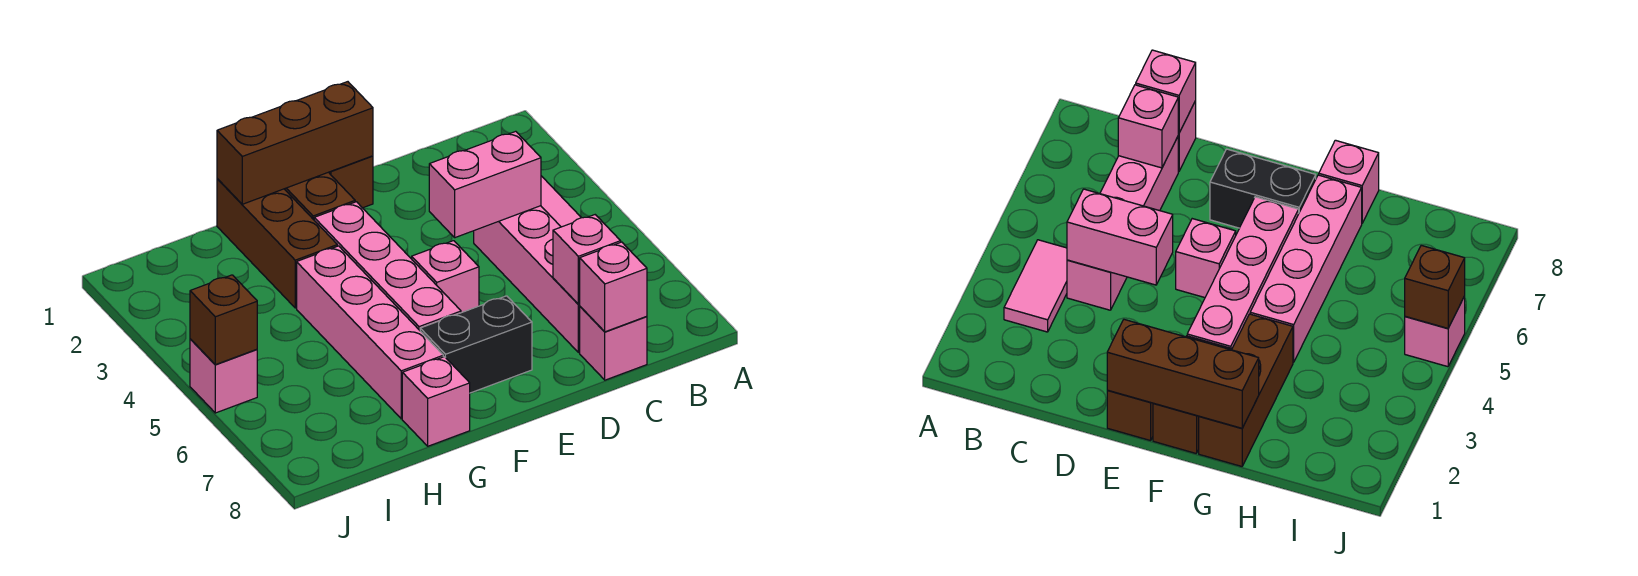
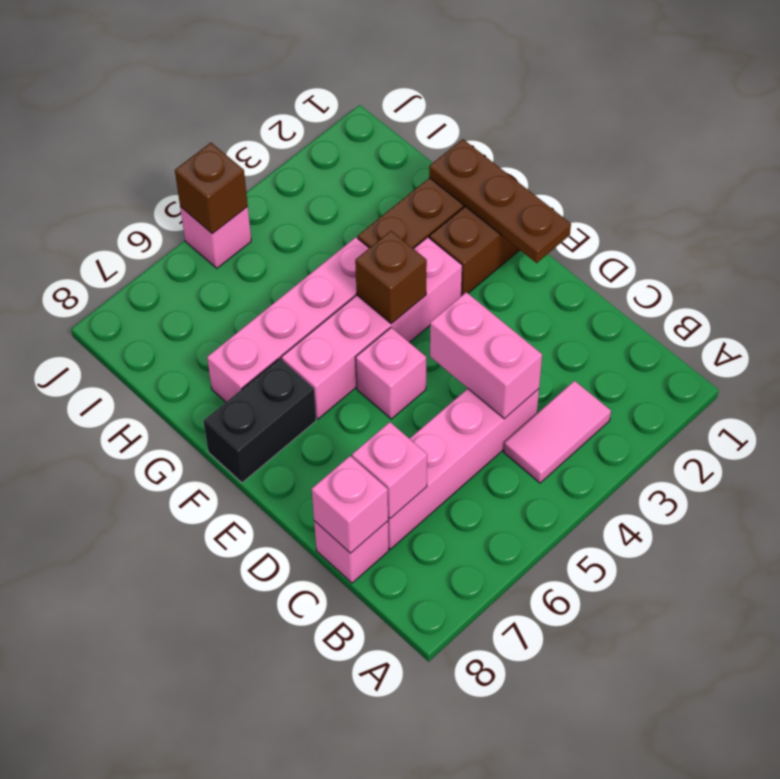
brown brick E1 level 1 -> brown brick F4 level 2
brown brick E1:G1 level 2 -> brown plate E1:G1 level 2
black brick E7:F7 level 1 -> black brick F7:F8 level 1
pink brick G8 level 1 -> none

